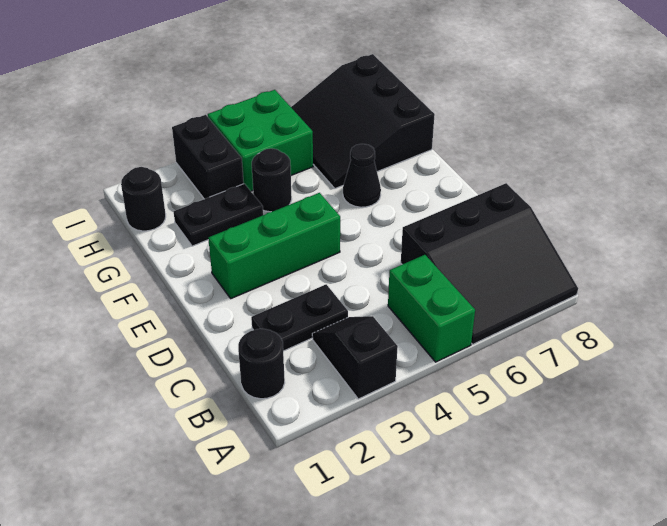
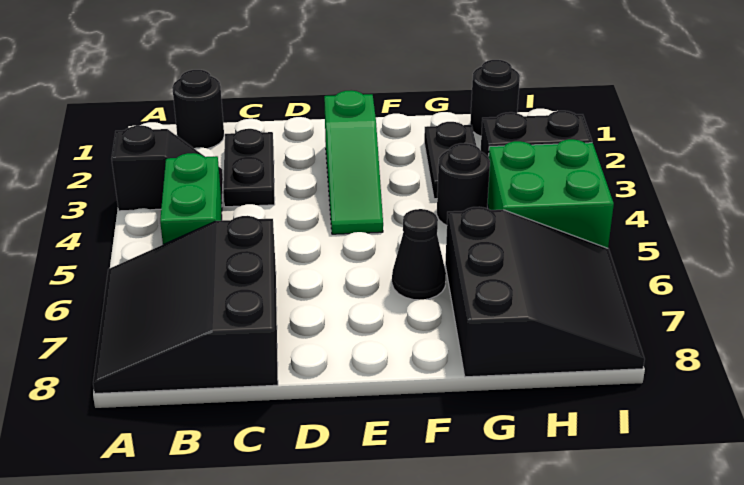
green brick A5:B5 level 1 -> green brick B4:B5 level 1
green brick E2:E4 level 1 -> green slope E2:E4 level 1 top 2
black slope G6:I8 level 1 top 8 -> black slope G6:I8 level 1 top G

